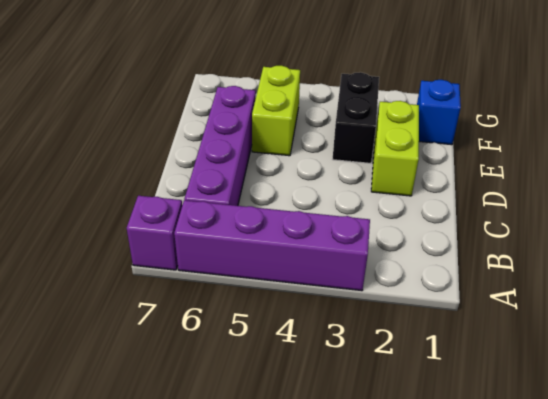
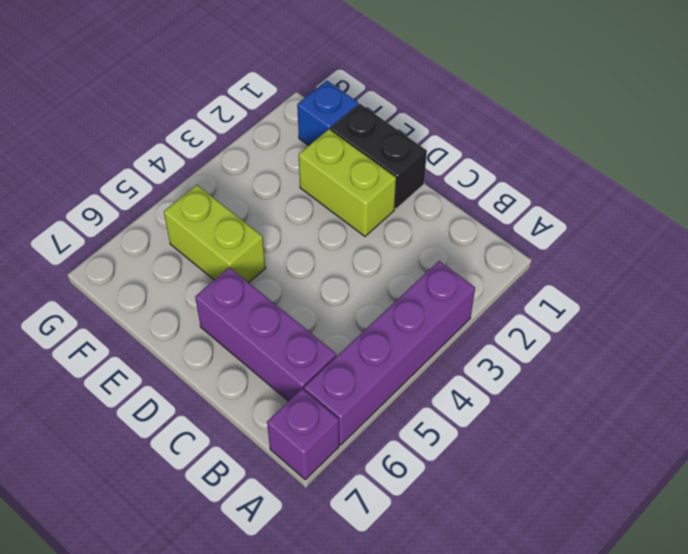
purple brick B6:E6 level 1 -> purple brick B6:D6 level 1
black brick E3:F3 level 1 -> black brick D1:E1 level 1

